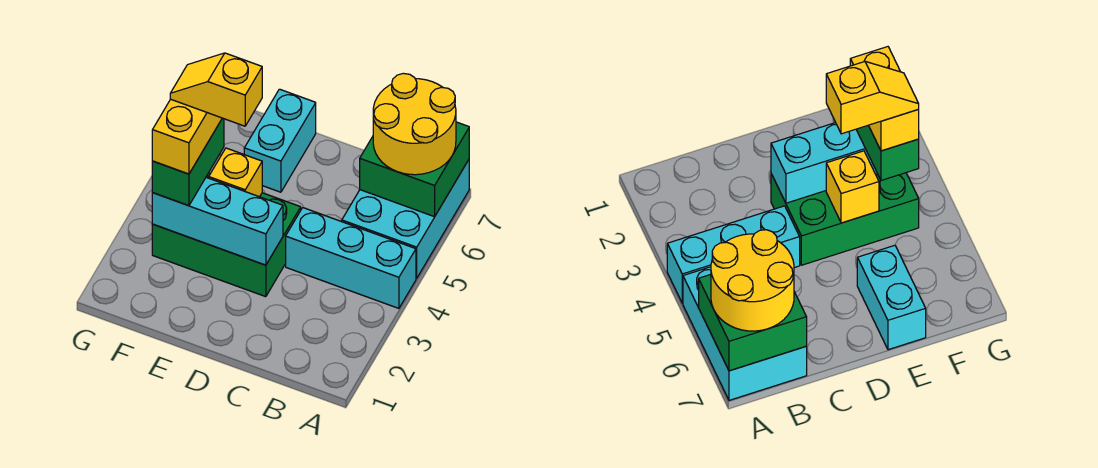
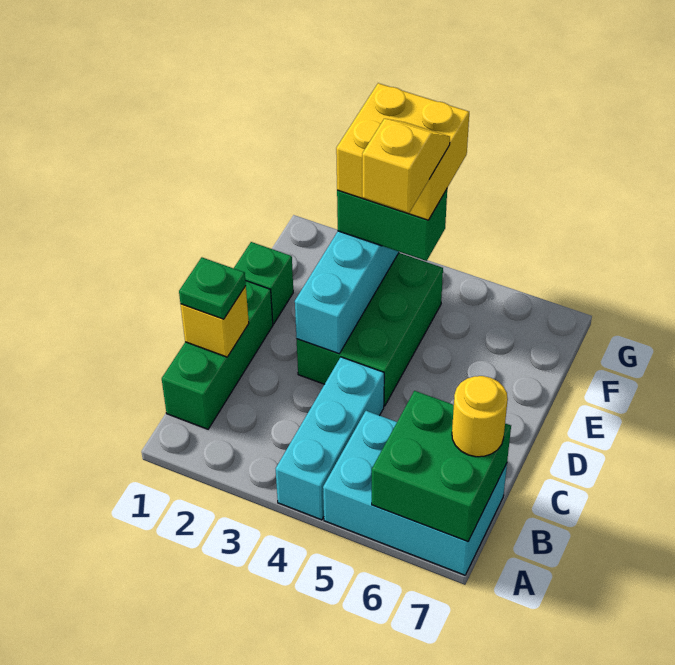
yellow round brick A6:B7 level 3 -> yellow round brick B7 level 3
none -> green brick B1:D1 level 1
none -> green plate C1 level 3
none -> green brick E1 level 1
yellow brick E4 level 2 -> yellow brick C1 level 2
cyan brick E6:E7 level 1 -> none
yellow brick F3:F4 level 4 -> yellow brick F3:G4 level 4

